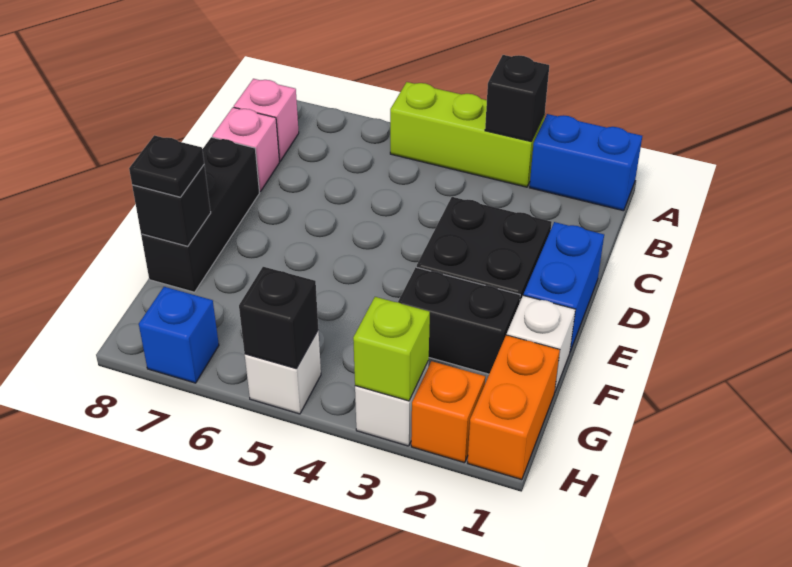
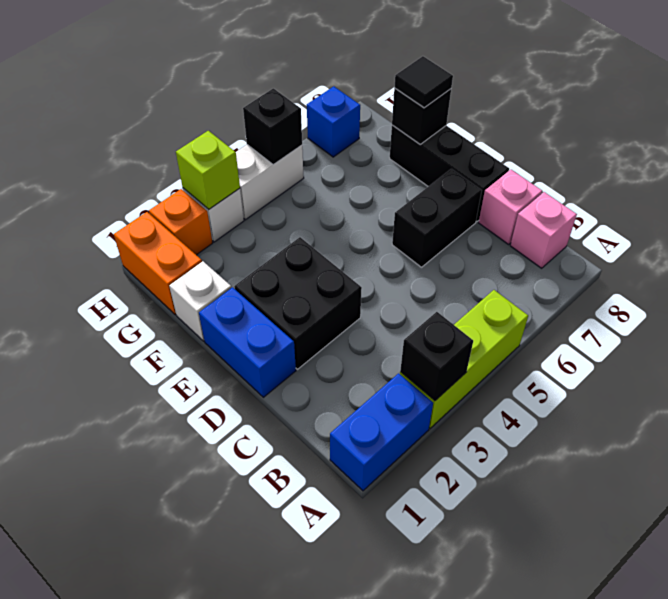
black brick F2:F3 level 1 -> black brick D6:D7 level 1
black plate F8 level 3 -> black tile F8 level 3
white brick H5 level 1 -> white brick H4:H5 level 1

